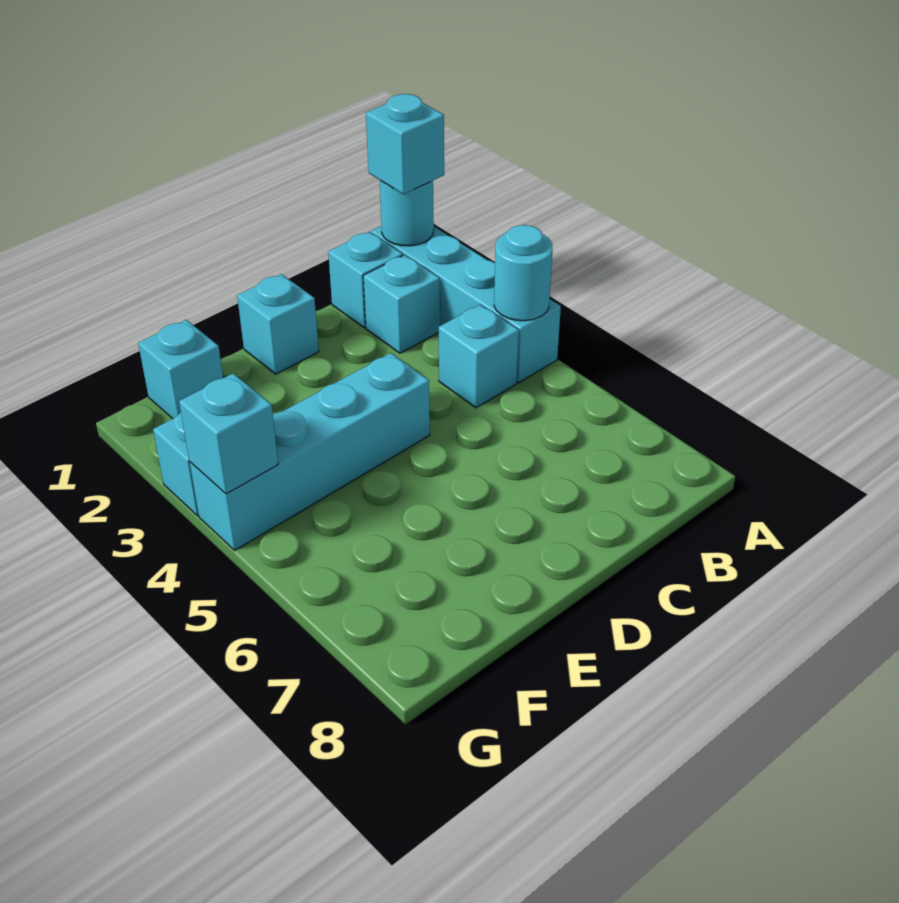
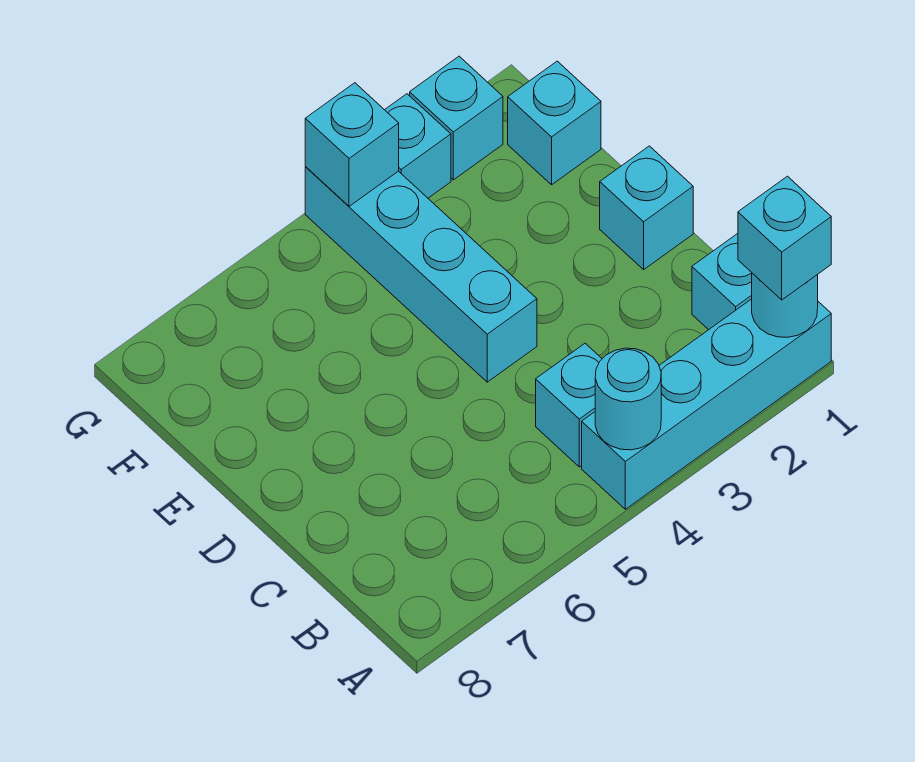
cyan brick B2 level 1 -> cyan brick G2 level 1

